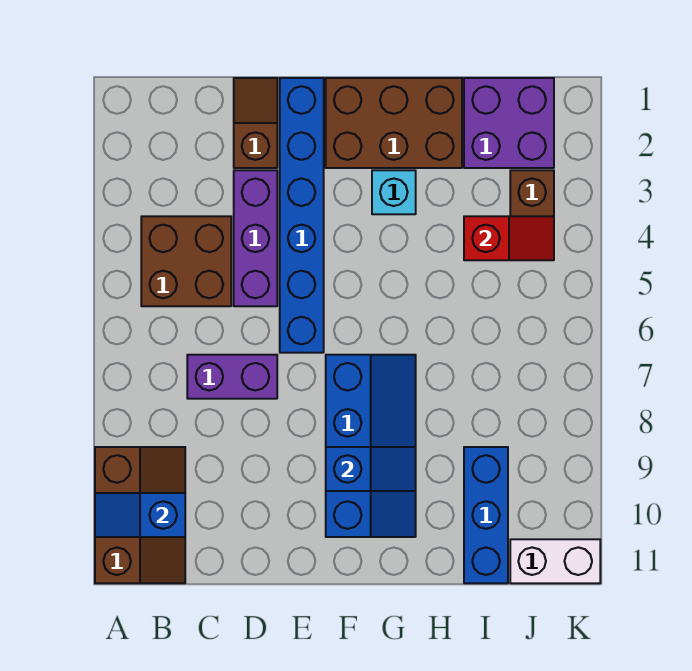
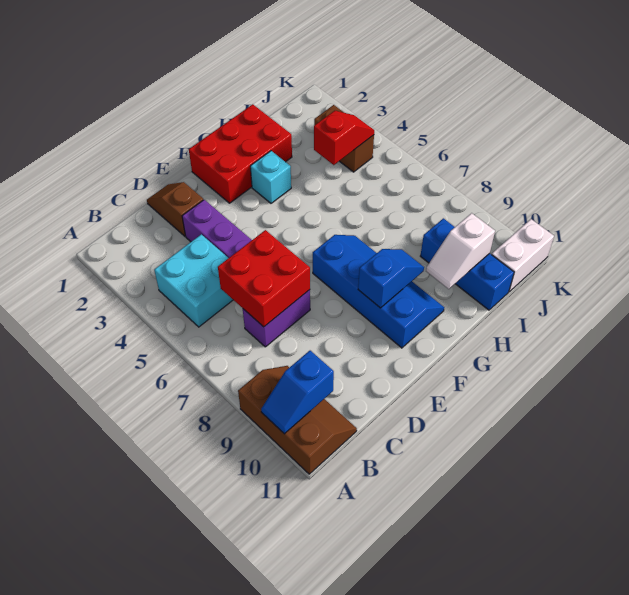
brown brick B4:C5 level 1 -> cyan brick B4:C5 level 1
none -> red brick C6:D7 level 2
blue brick E1:E6 level 1 -> none
brown brick F1:H2 level 1 -> red brick F1:H2 level 1
none -> white slope H10:I10 level 2 top I
purple brick I1:J2 level 1 -> none

